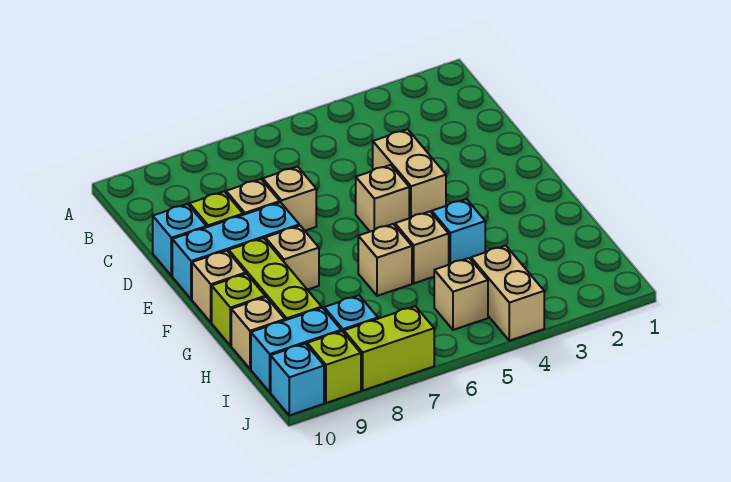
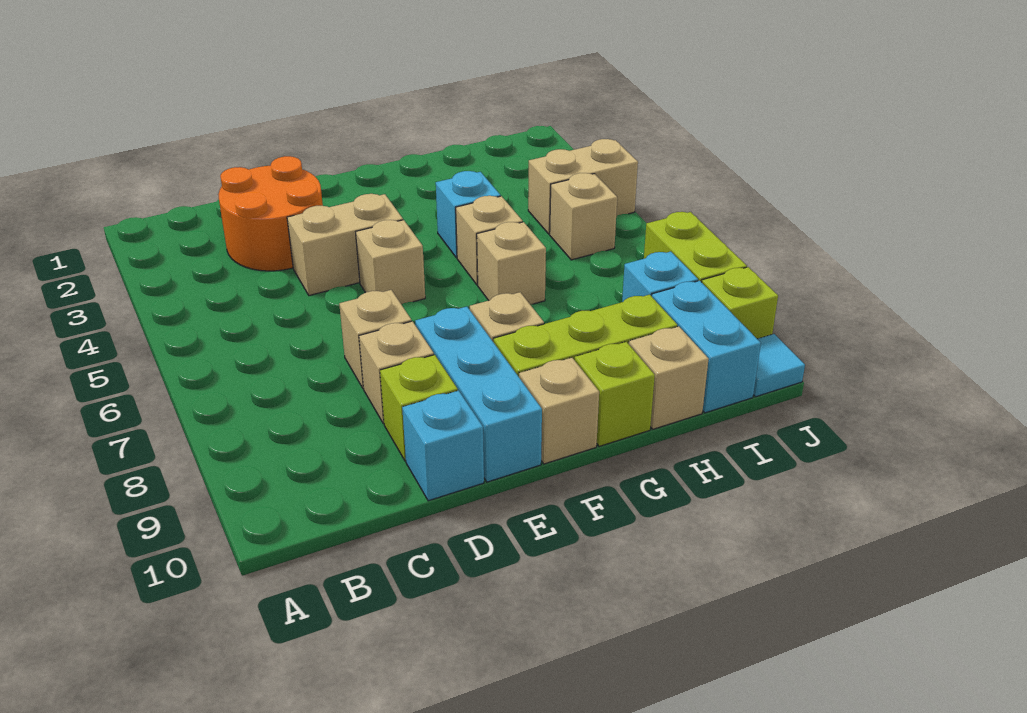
none -> orange round brick C2:D3 level 1
cyan brick J10 level 1 -> cyan tile J10 level 1

